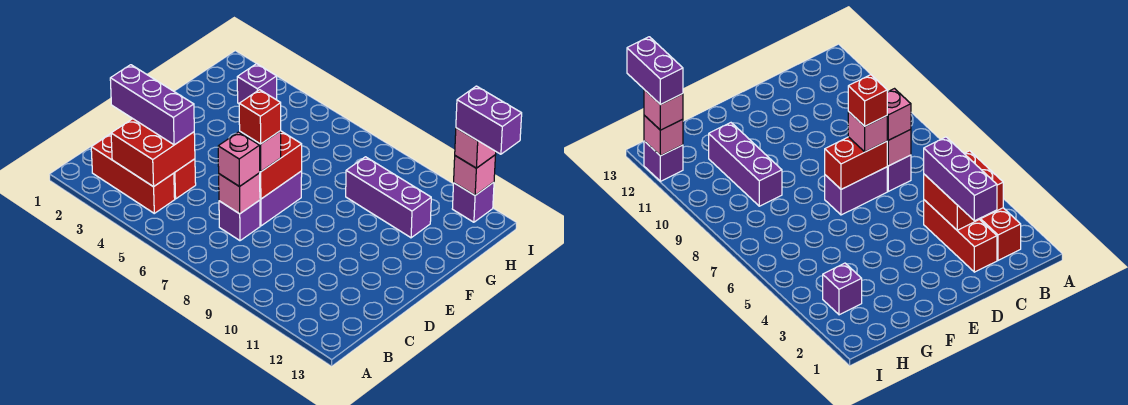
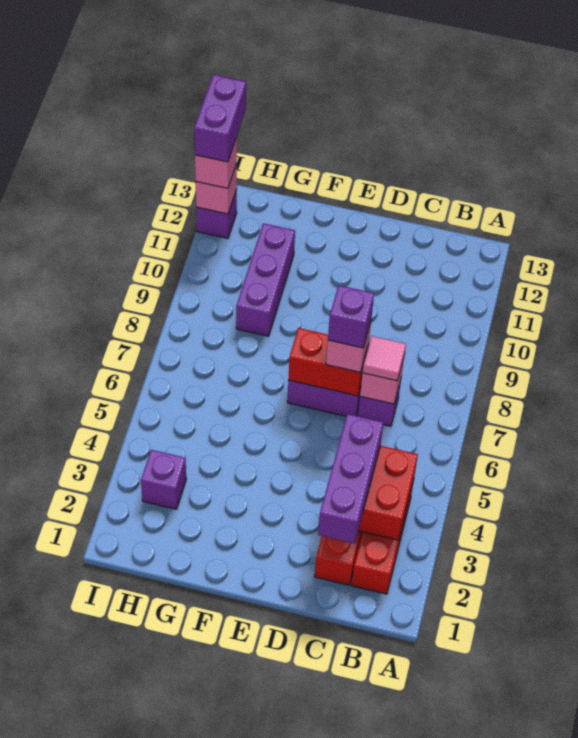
pink brick C7 level 3 -> pink tile C7 level 3
red brick D7 level 4 -> purple brick D7 level 4

